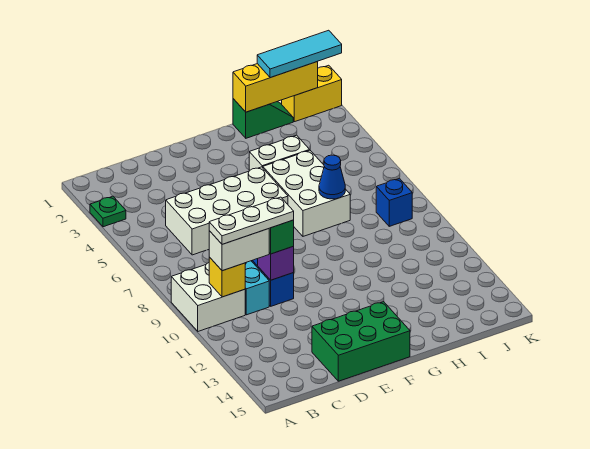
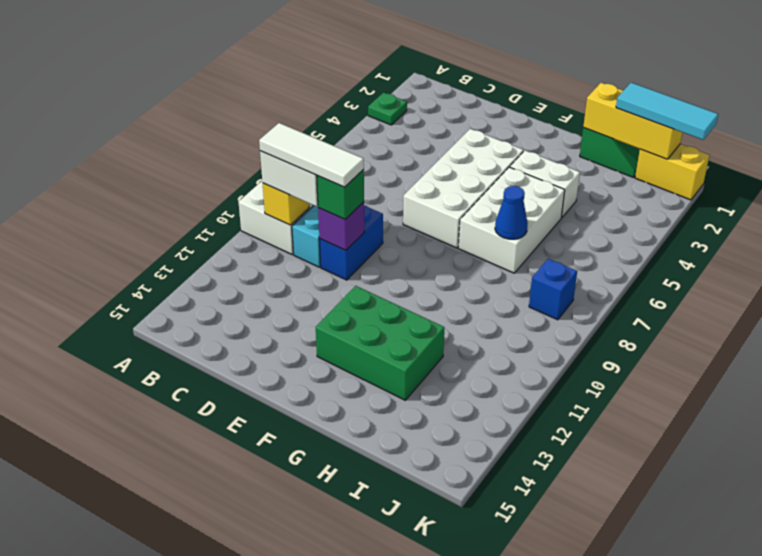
white plate B10:D10 level 4 -> white tile B10:D10 level 4
white brick C5:F6 level 1 -> white brick E4:F7 level 1
green brick D14:F15 level 1 -> green brick F12:H13 level 1

